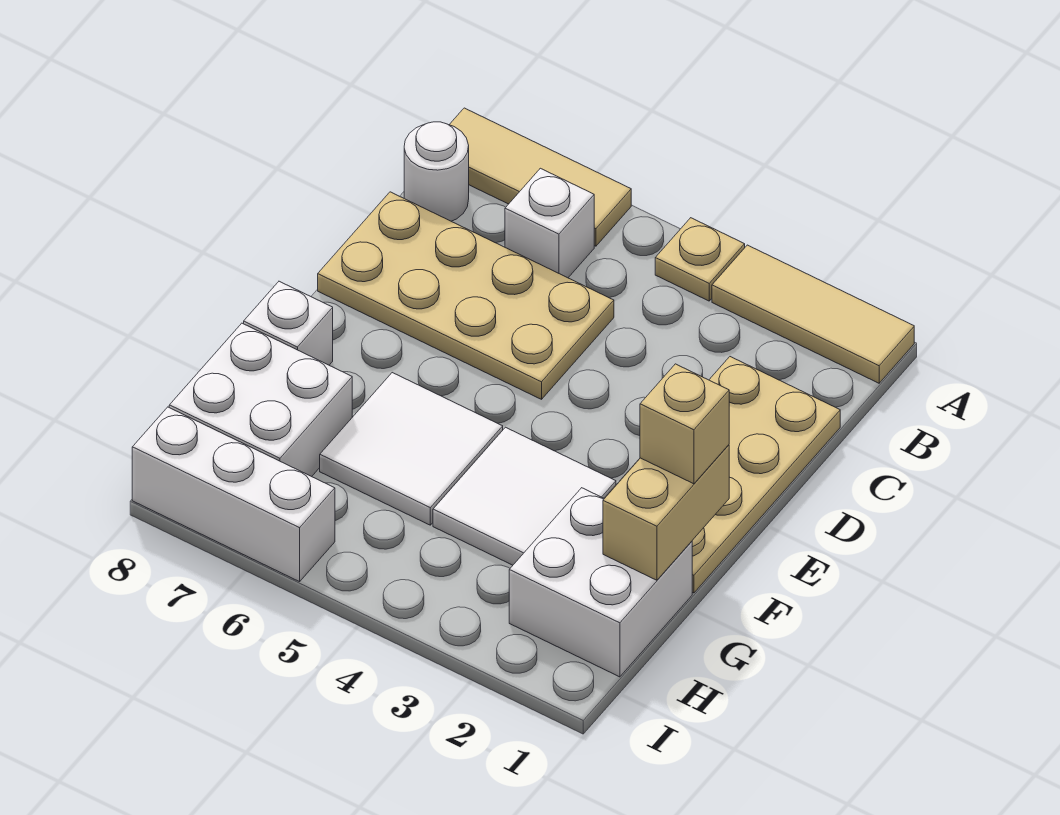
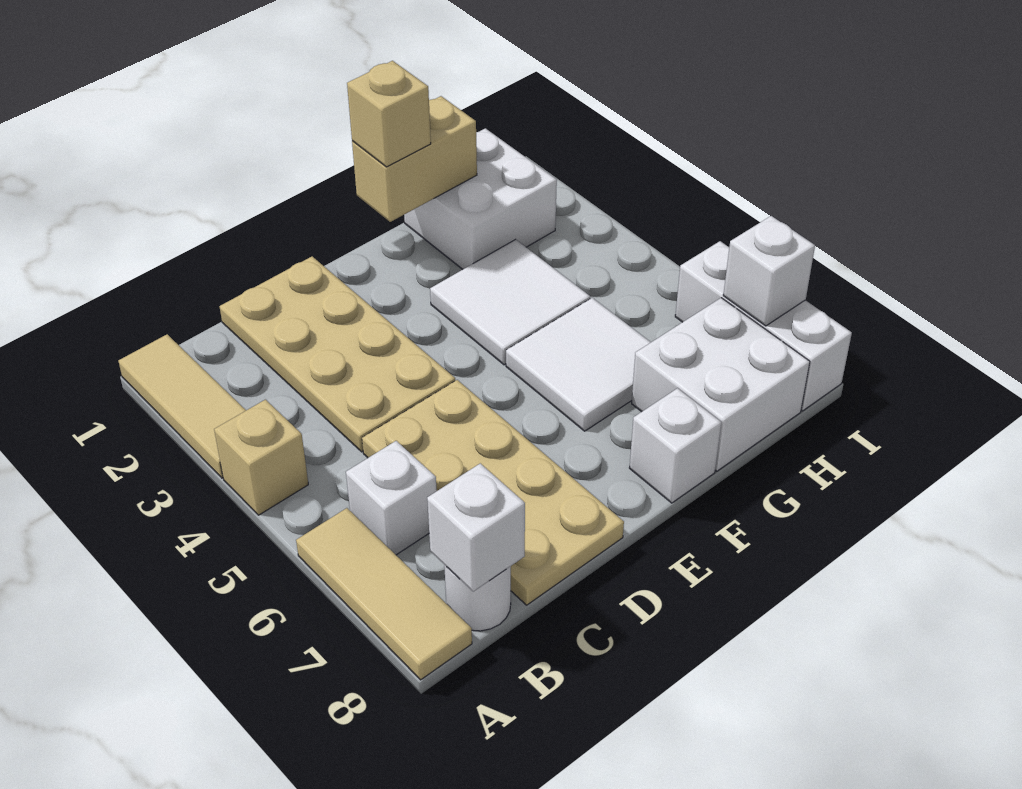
tan plate A4 level 1 -> tan brick A4 level 1
none -> white brick B8 level 2
tan plate C1:F2 level 1 -> tan plate C1:D4 level 1
none -> white brick I7 level 2

